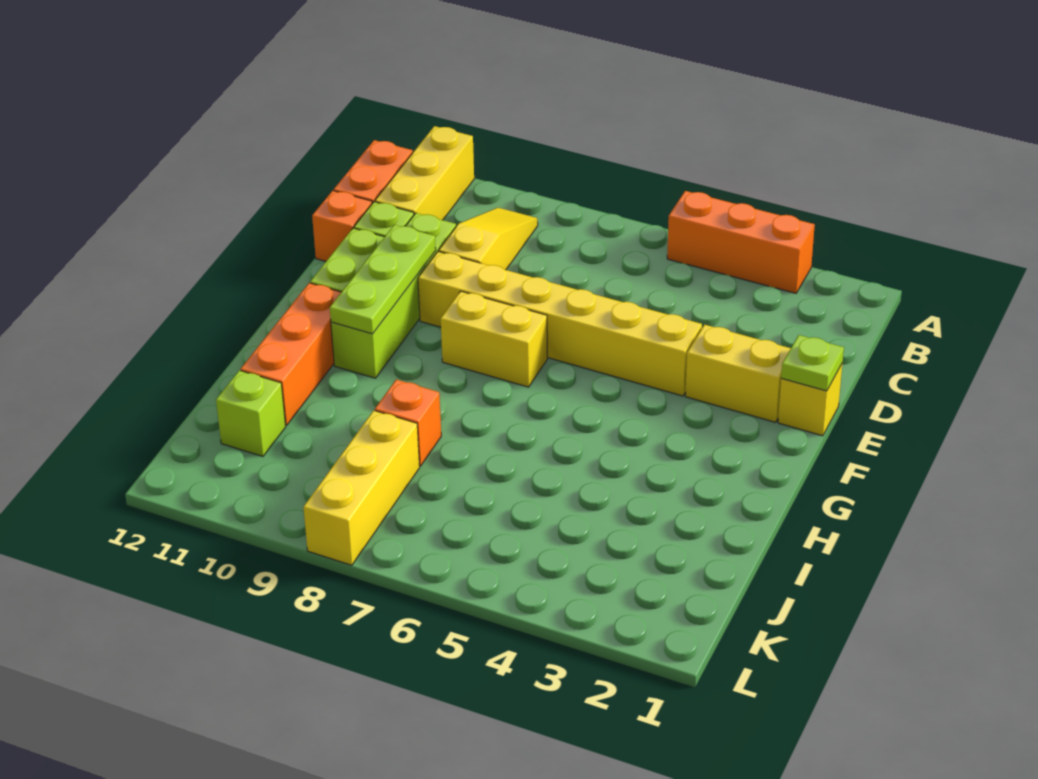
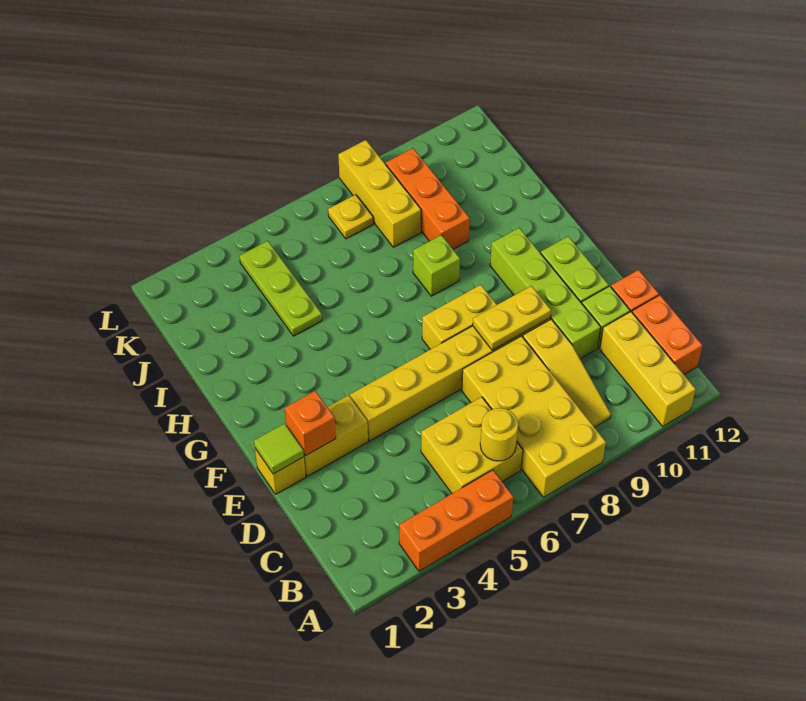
none -> yellow brick A7:D8 level 1
none -> yellow brick B5:C6 level 1
none -> yellow round brick B6 level 2
lime plate E1 level 2 -> lime tile E1 level 2
none -> yellow plate E8:E9 level 2
lime plate E10:G10 level 2 -> lime plate I4:K4 level 1
orange brick G11:I11 level 1 -> orange brick I9:K9 level 1
orange brick I8 level 1 -> orange brick E2 level 2
lime brick J11 level 1 -> lime brick H8 level 1
none -> yellow plate K7 level 1

